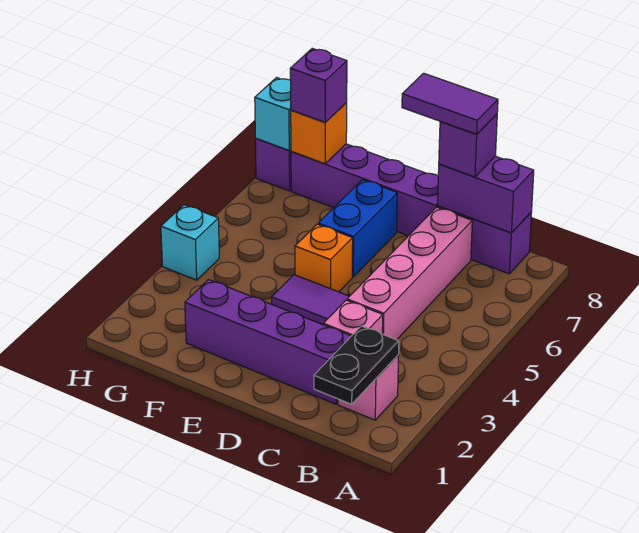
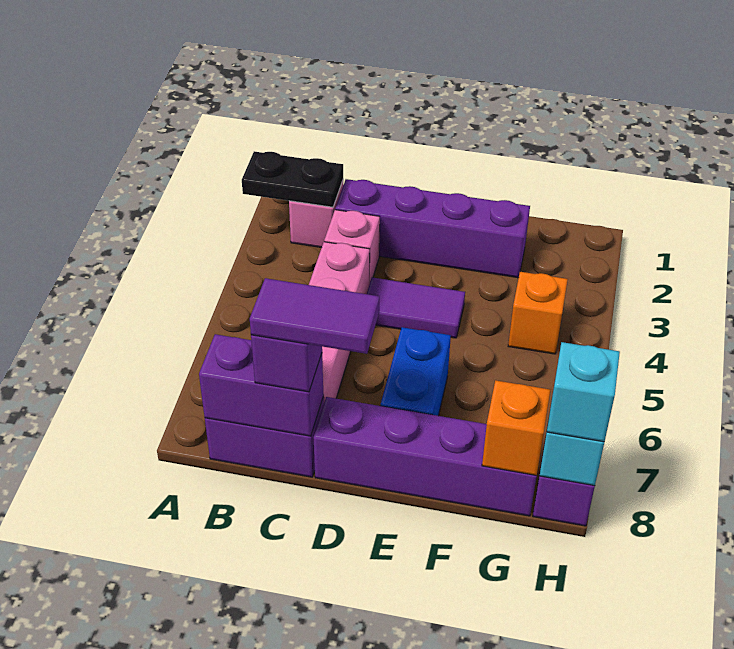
black plate B1:B2 level 2 -> black plate A2:B2 level 2
orange brick E5 level 1 -> orange brick G4 level 1
purple brick G8 level 3 -> none
cyan brick H4 level 1 -> cyan brick H8 level 3

